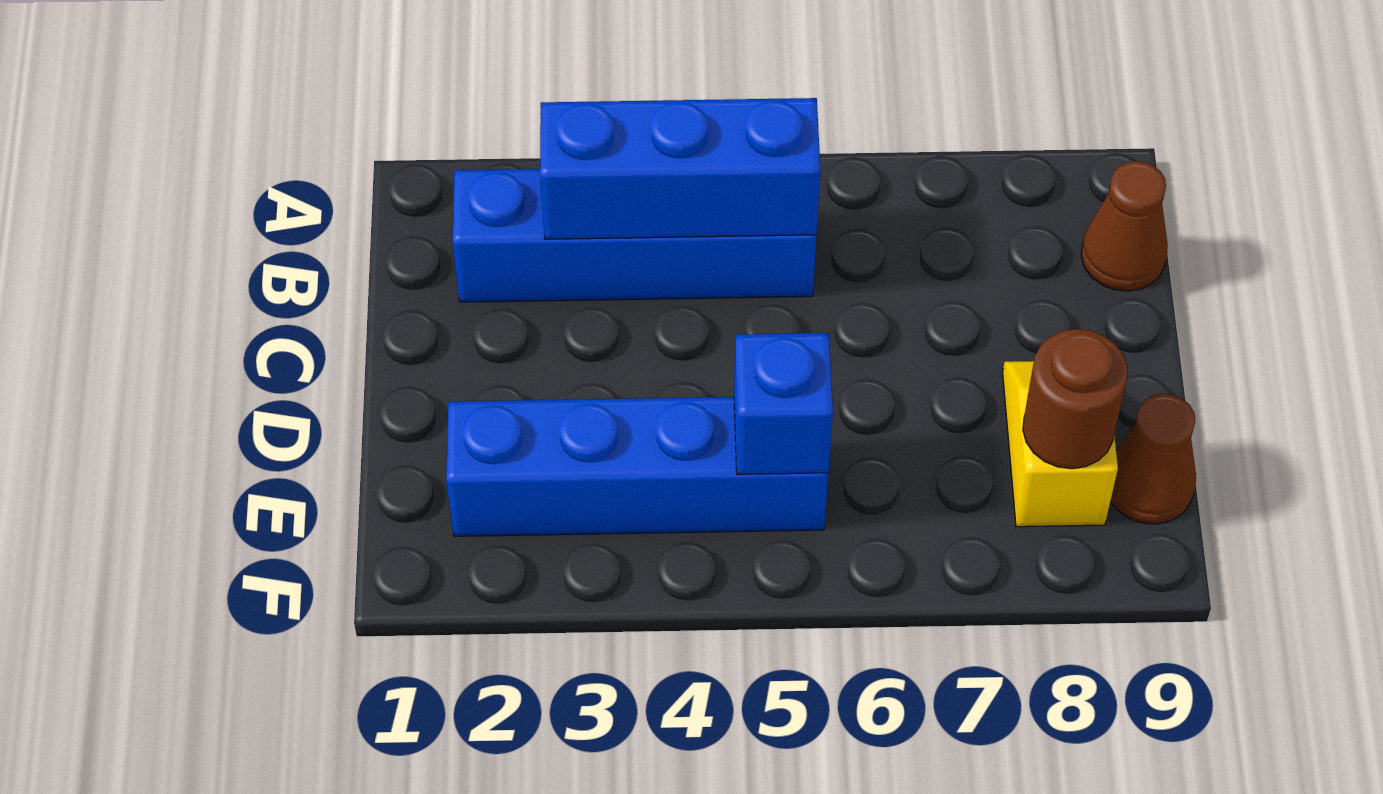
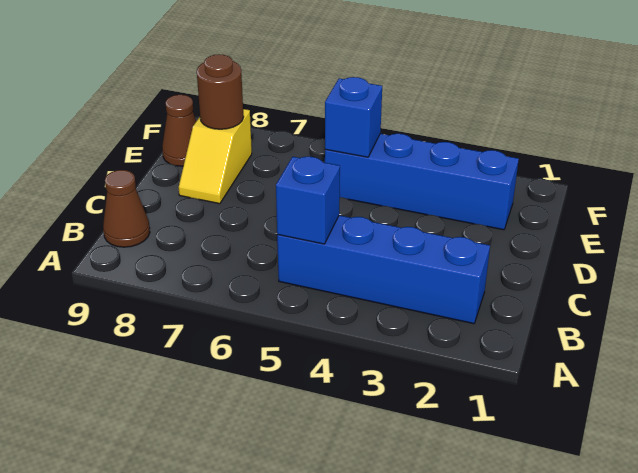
blue brick B3:B5 level 2 -> blue brick B5 level 2

